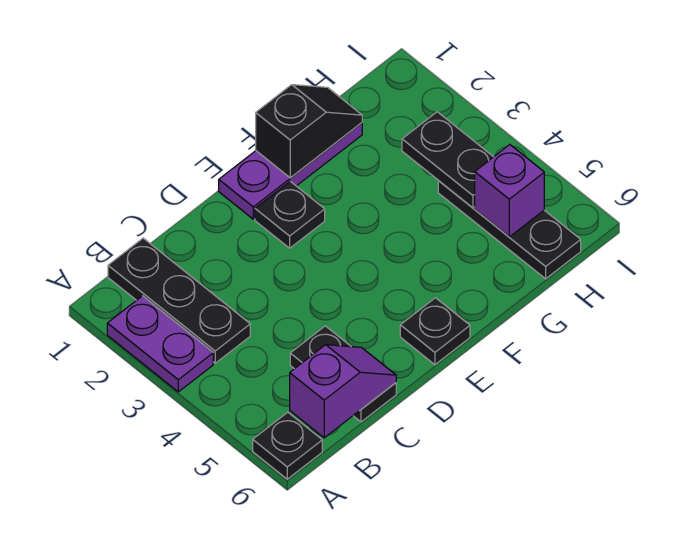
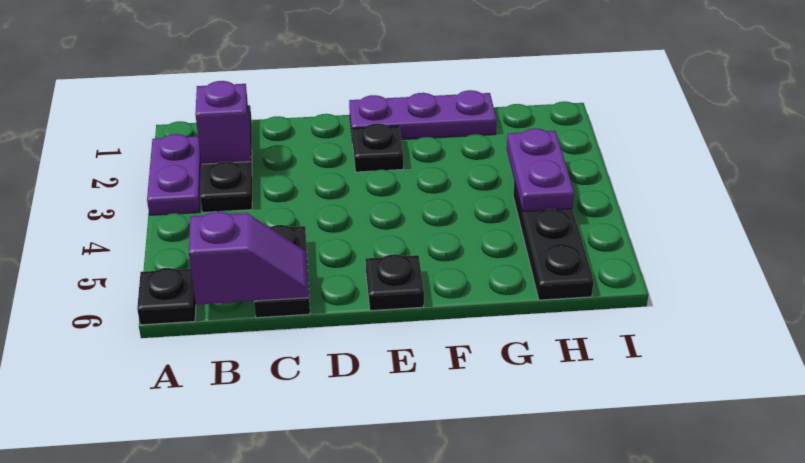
black slope F1:G1 level 2 top F -> none
black plate H3:H4 level 2 -> purple plate H3:H4 level 2
purple brick H5 level 2 -> purple brick B2 level 2

